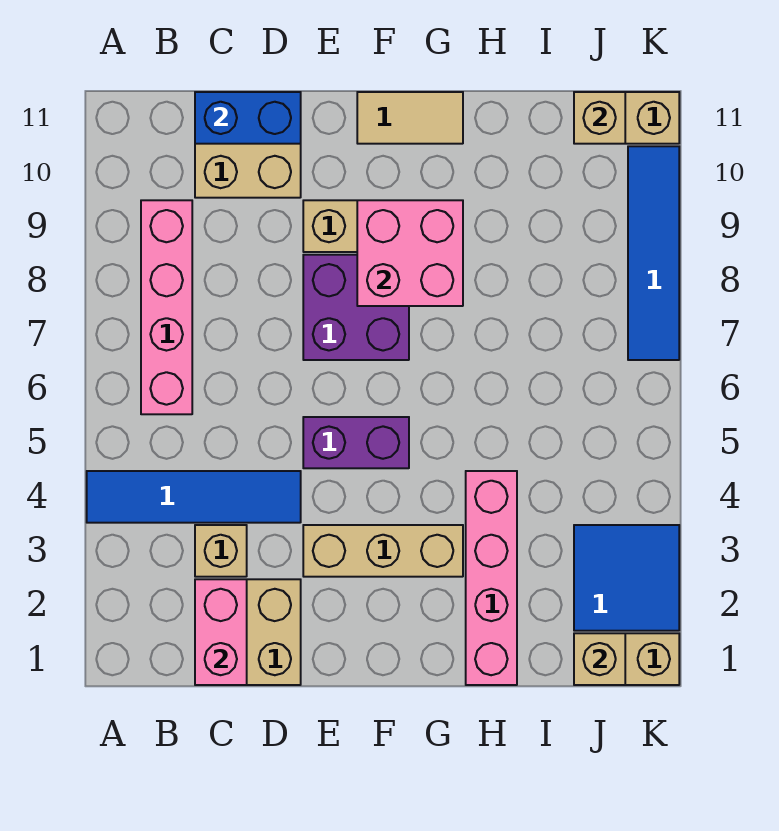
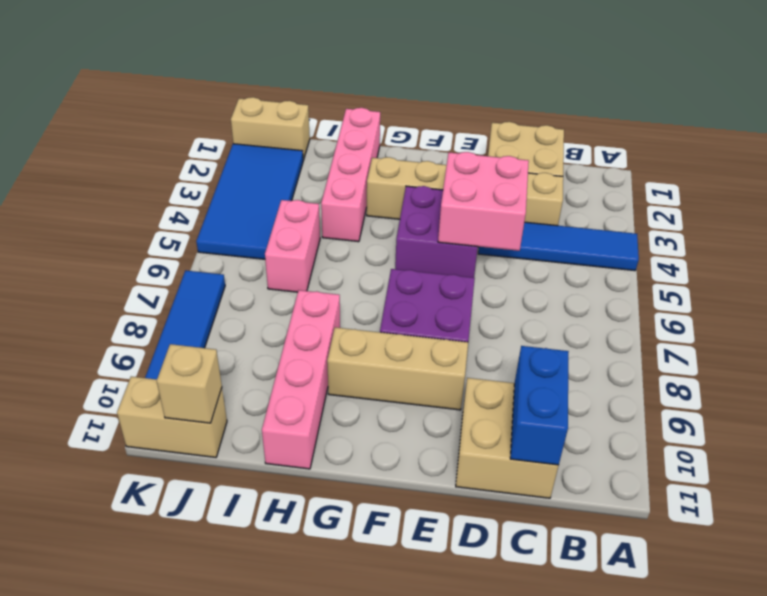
pink brick B6:B9 level 1 -> pink brick H8:H11 level 1
pink brick C1:C2 level 2 -> pink brick I5:I6 level 1
blue brick C11:D11 level 2 -> blue brick C10:C11 level 2
purple brick E5:F5 level 1 -> purple brick E4:F5 level 1
pink brick F8:G9 level 2 -> pink brick D4:E5 level 2
tan tile F11:G11 level 1 -> none
tan brick J1 level 2 -> none
blue tile J2:K3 level 1 -> blue tile J2:K5 level 1

